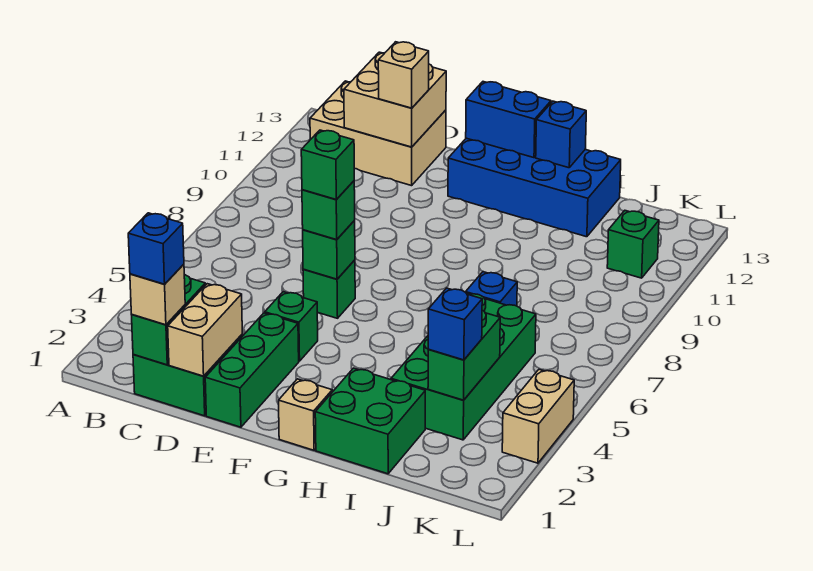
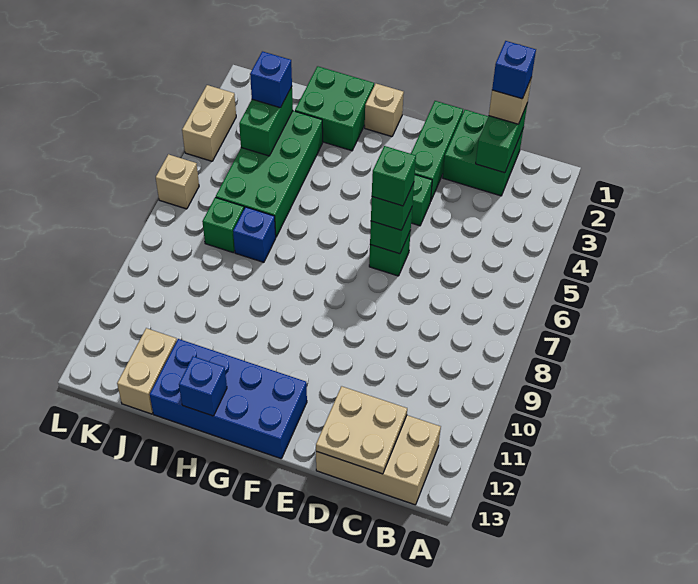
tan brick C12:D13 level 2 -> tan plate C12:D13 level 2
tan brick D1:D2 level 2 -> tan brick J12:J13 level 1
tan brick D12 level 3 -> tan brick L6 level 1
blue brick F13:G13 level 2 -> none
green brick K11 level 1 -> green brick J7 level 1

